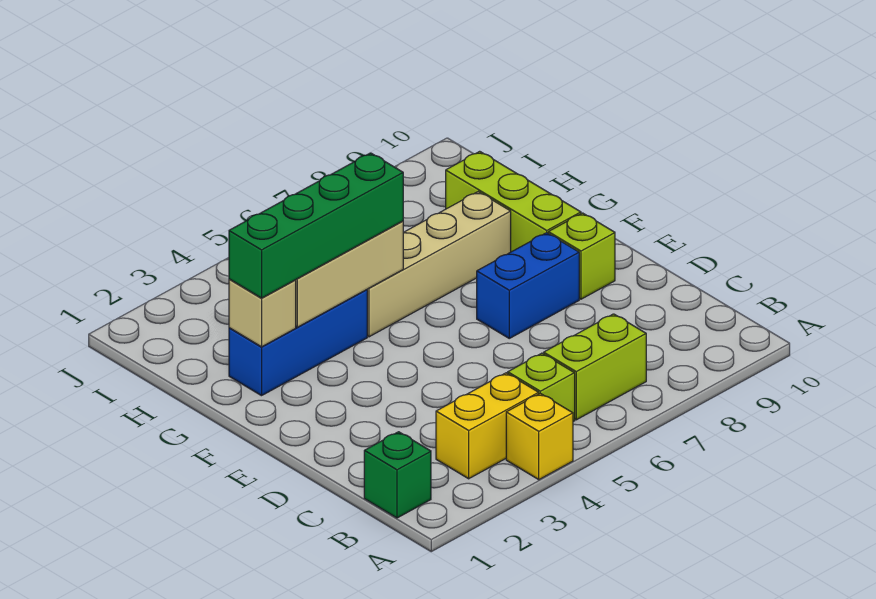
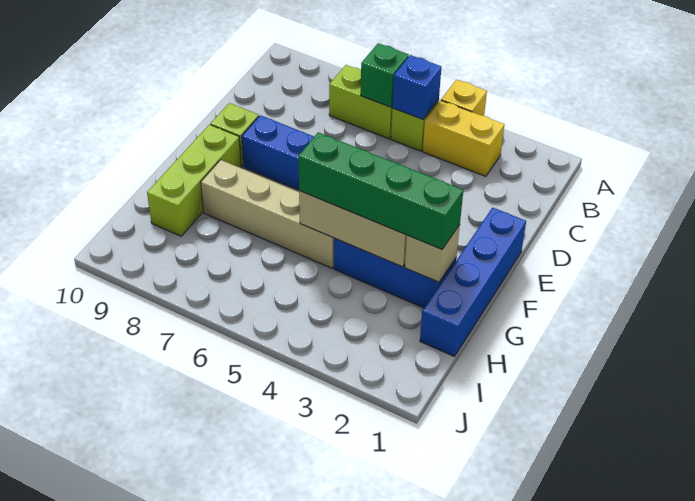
green brick B1 level 1 -> green brick B6 level 2
none -> blue brick B5 level 2
none -> blue brick E1:H1 level 1

